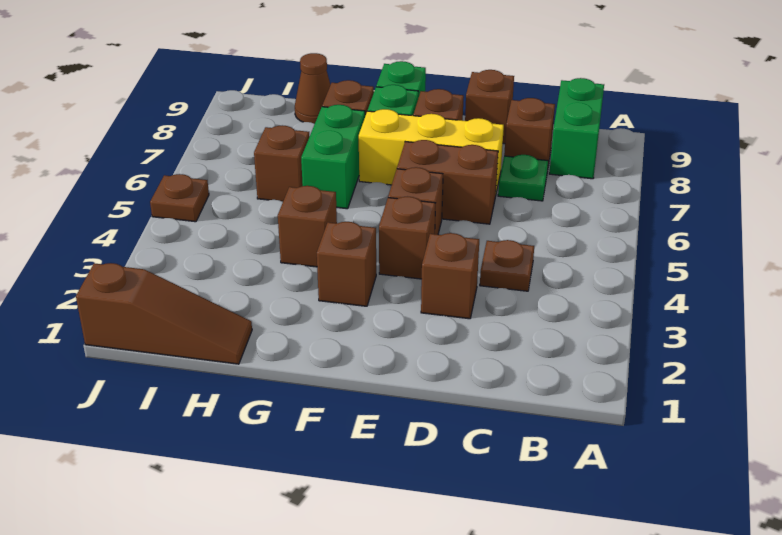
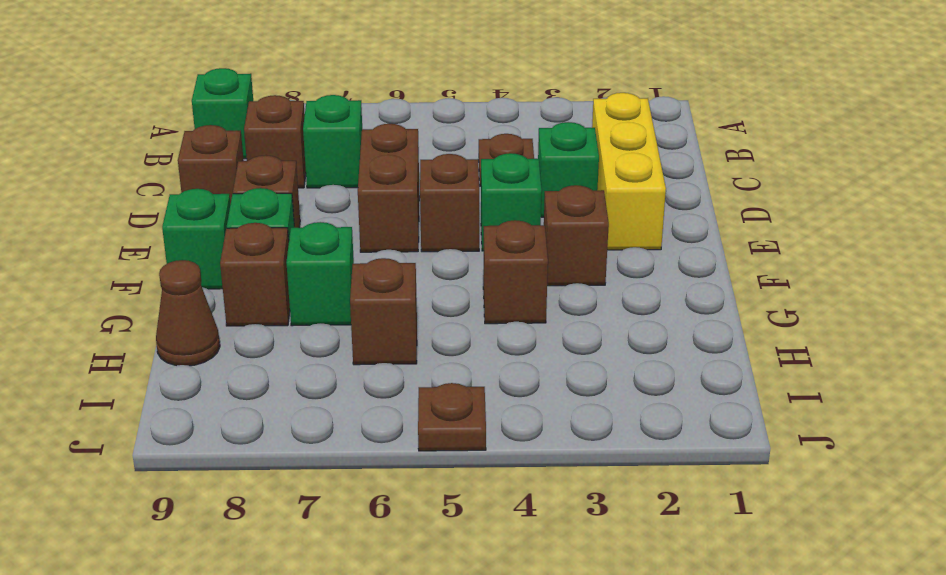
green brick B8:B9 level 1 -> green brick B9 level 1
green plate C7 level 1 -> green brick C7 level 1
brown brick D3 level 1 -> green brick D3 level 1
yellow brick D7:F7 level 1 -> yellow brick C2:E2 level 1
brown brick E4 level 1 -> green brick E4 level 1
green brick G6:G7 level 1 -> green brick G7 level 1
brown slope H1:J1 level 1 top J -> none

